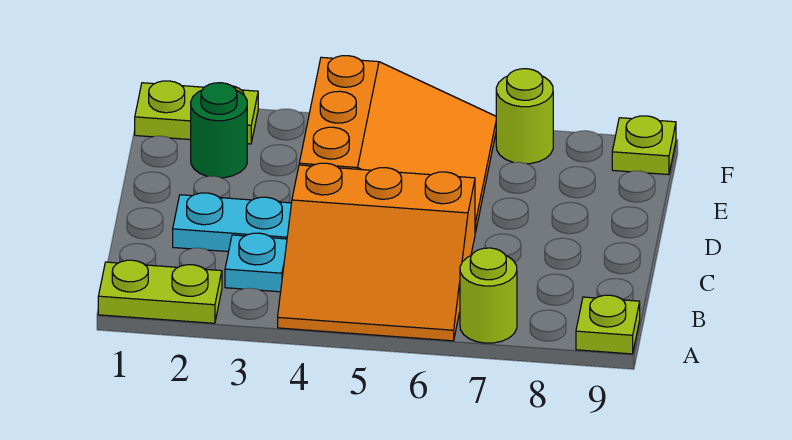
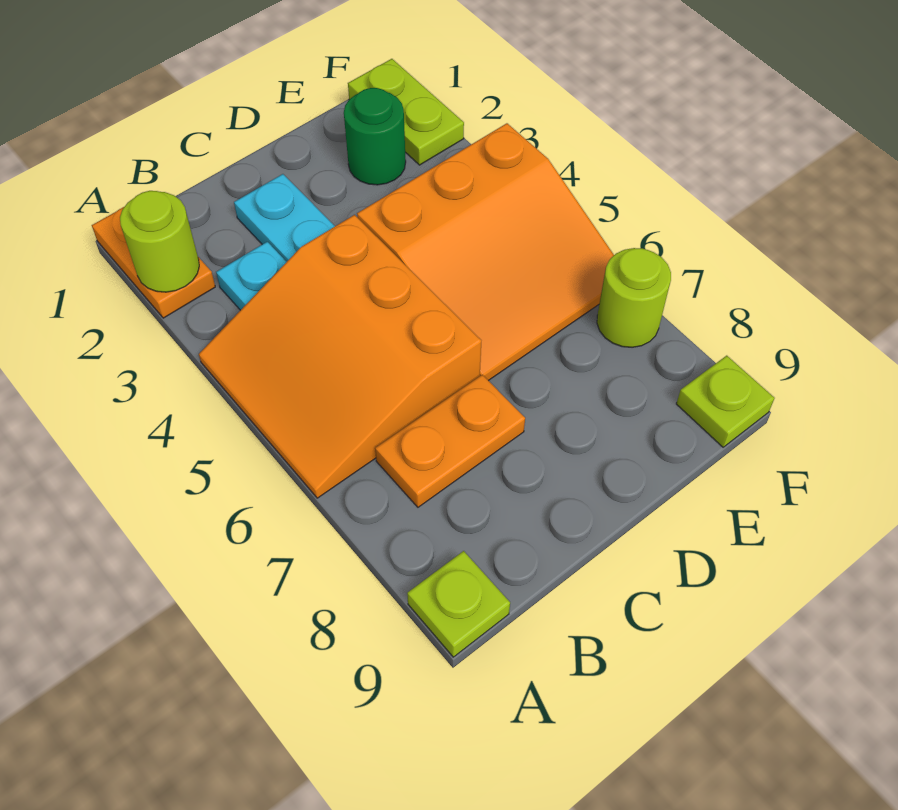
lime plate A1:A2 level 1 -> orange plate A1:A2 level 1
lime round brick A7 level 1 -> lime round brick A2 level 2
none -> orange plate B7:C7 level 1

